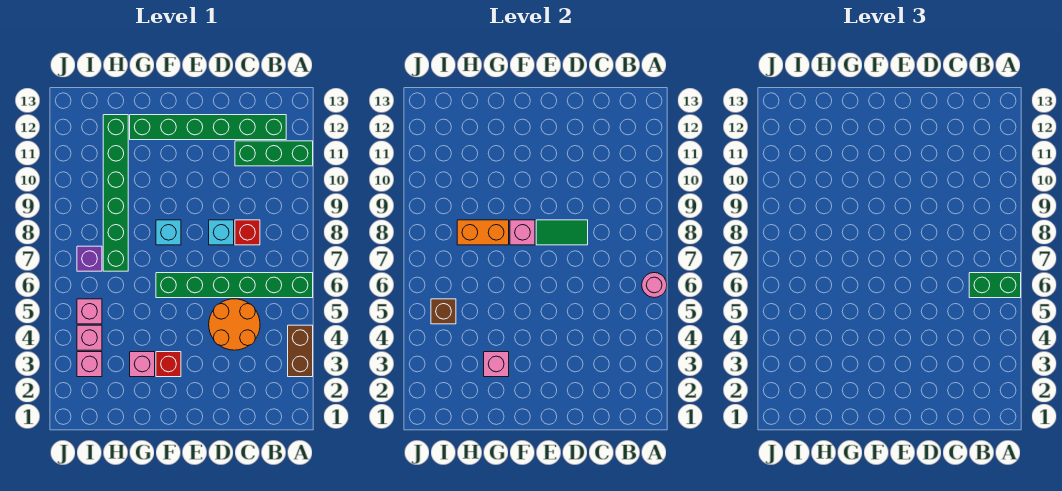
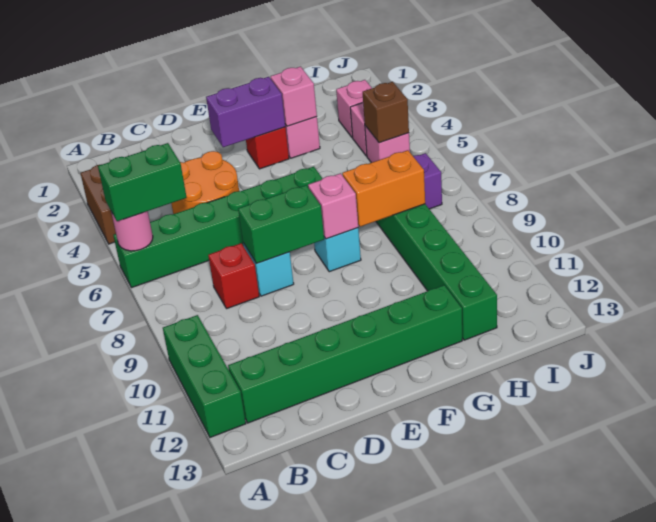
green brick A11:C11 level 1 -> green brick A10:A12 level 1
green tile D8:E8 level 2 -> green brick D8:E8 level 2
none -> purple brick E3:F3 level 2

